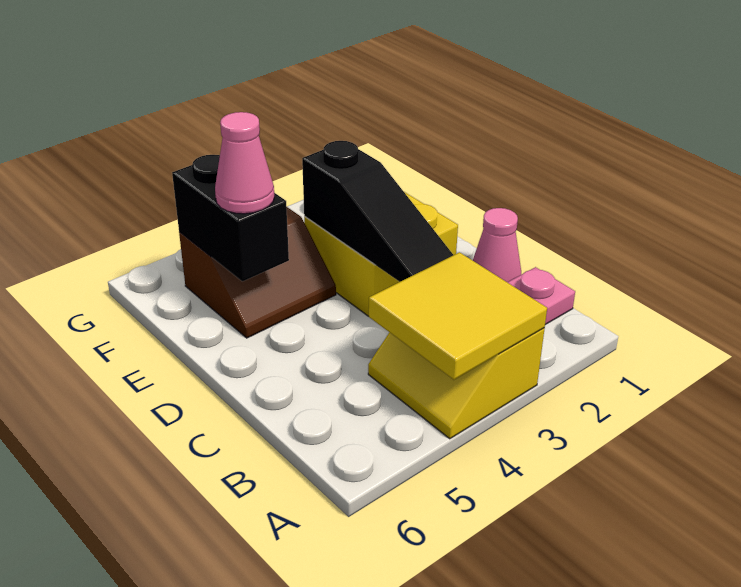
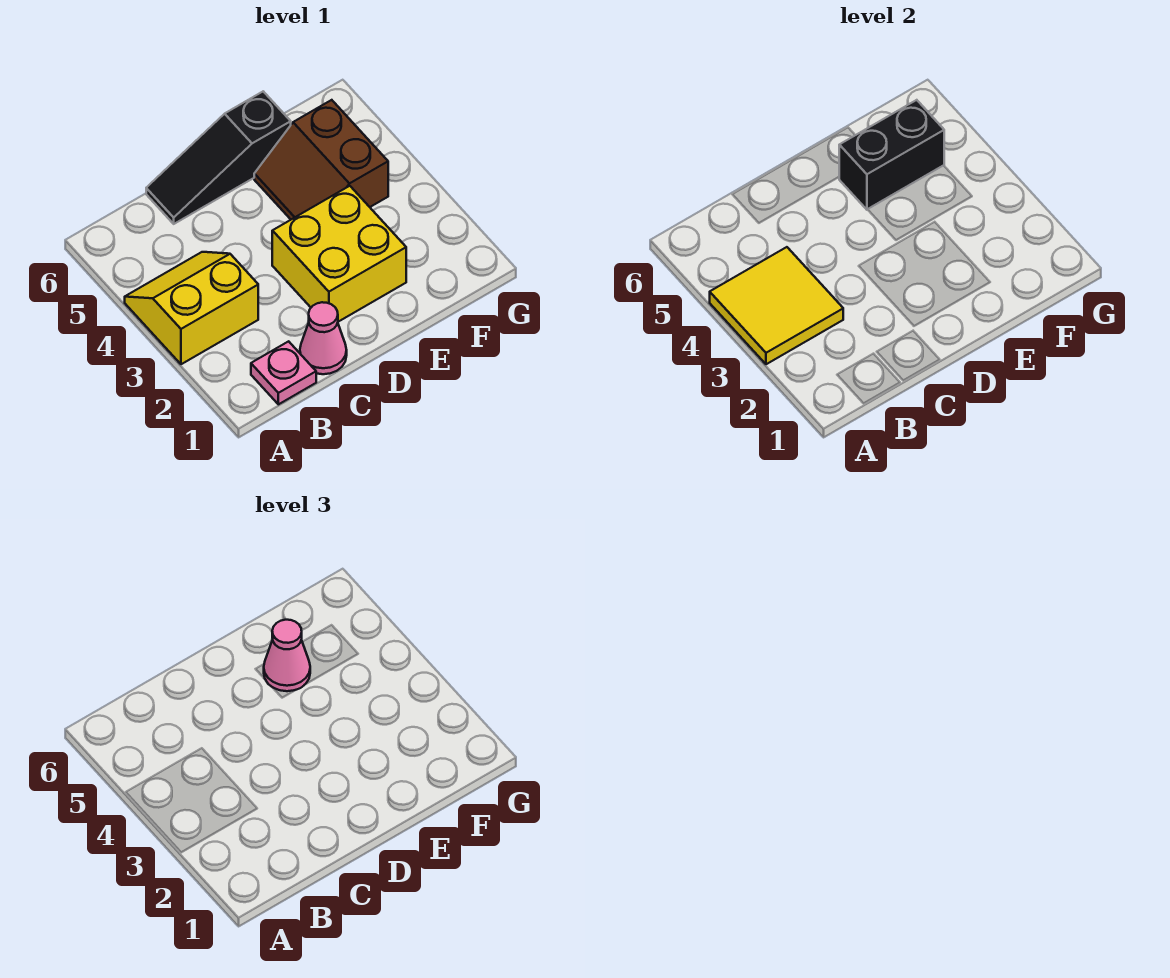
black slope C3:E3 level 2 top E -> black slope C6:E6 level 1 top E

